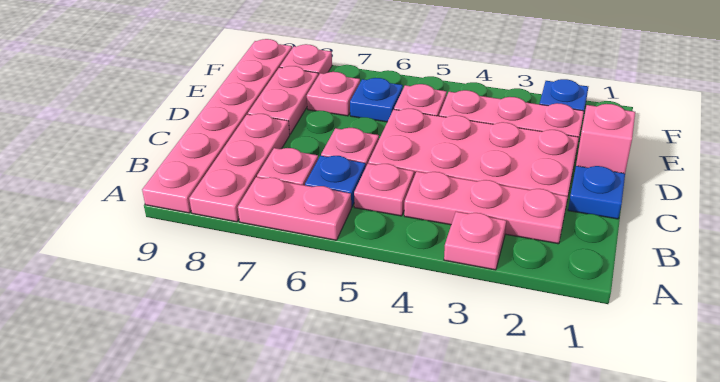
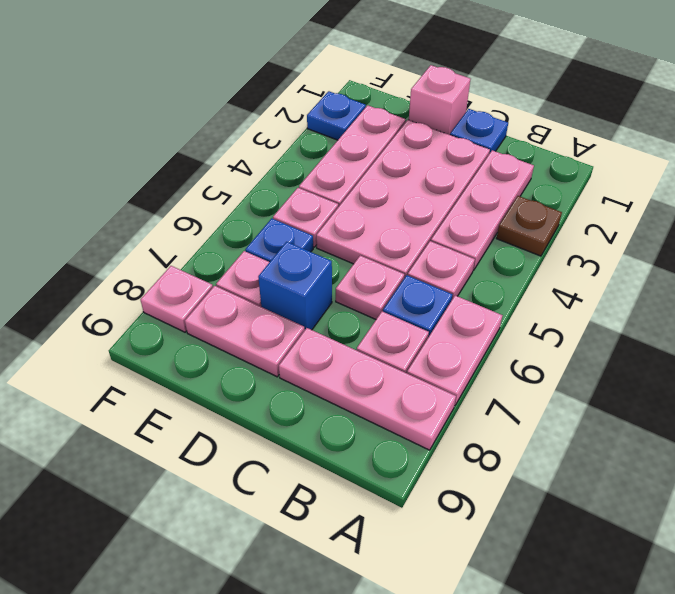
pink plate A3 level 1 -> brown plate A3 level 1
pink plate A9:F9 level 1 -> none
none -> blue brick D7 level 1

